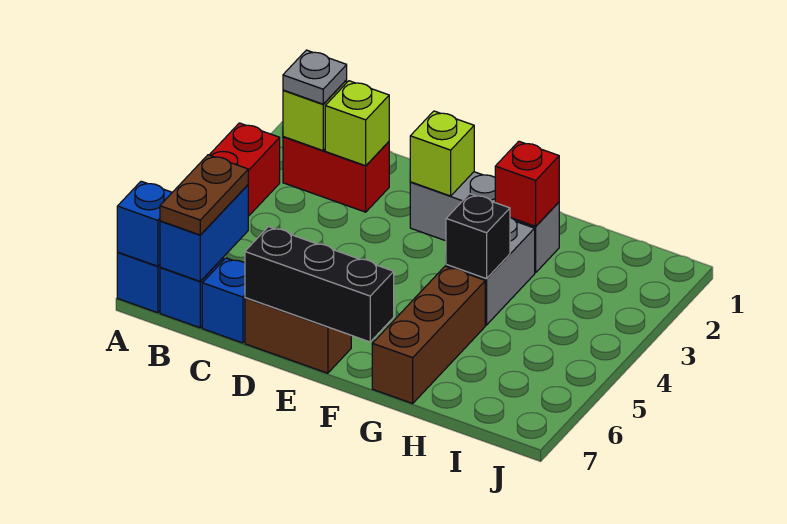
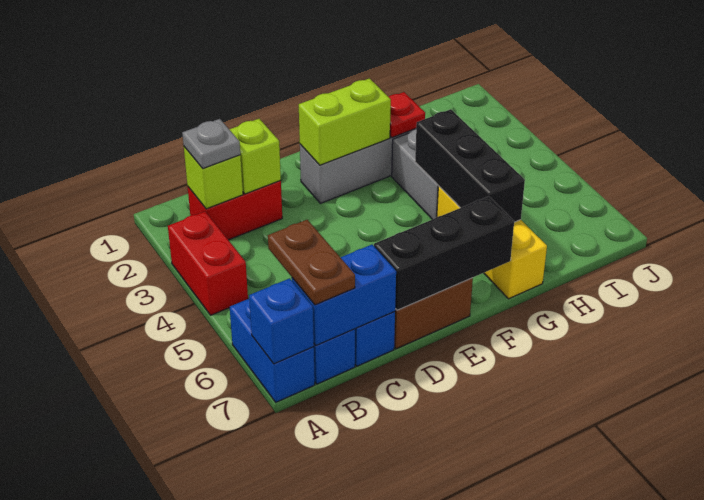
blue brick B6:B7 level 2 -> blue brick B7:C7 level 2
lime brick E2 level 2 -> lime brick E2:F2 level 2
red brick G2 level 2 -> red plate G2 level 2
black brick G4 level 2 -> black brick G4:G6 level 2
brown brick G5:G7 level 1 -> yellow brick G5:G7 level 1

